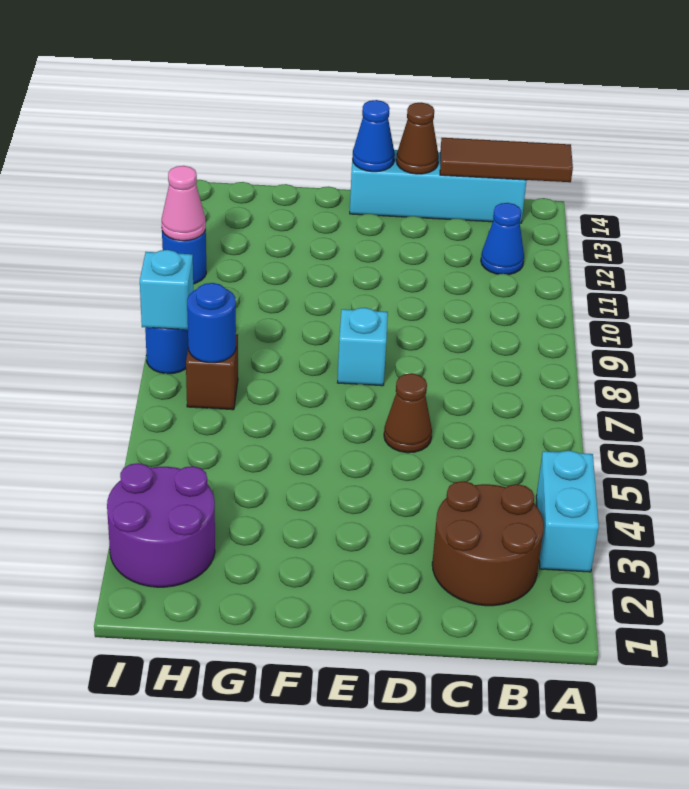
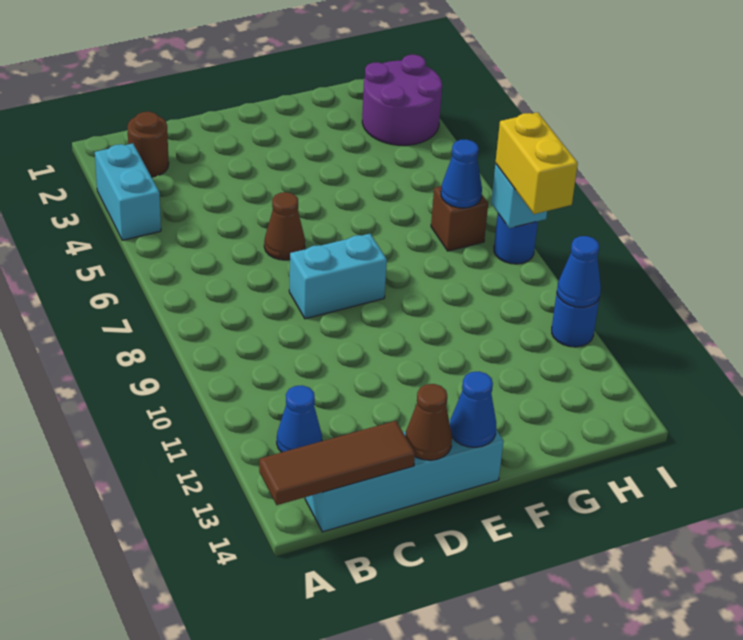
brown round brick B2:C3 level 1 -> brown round brick B2 level 1
cyan brick E8 level 1 -> cyan brick D8:E8 level 1
blue round brick H7 level 2 -> blue cone H7 level 2
none -> yellow brick I8:I9 level 3
pink cone I11 level 2 -> blue cone I11 level 2

